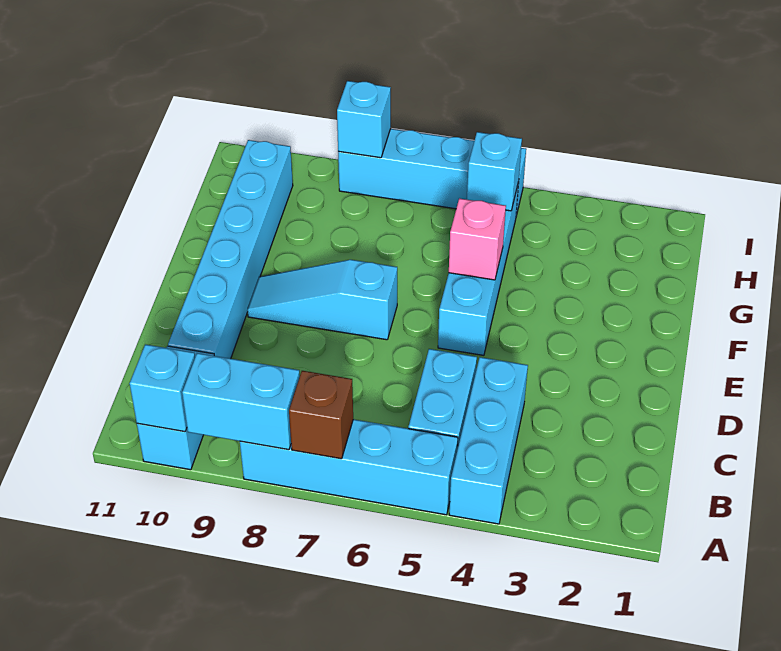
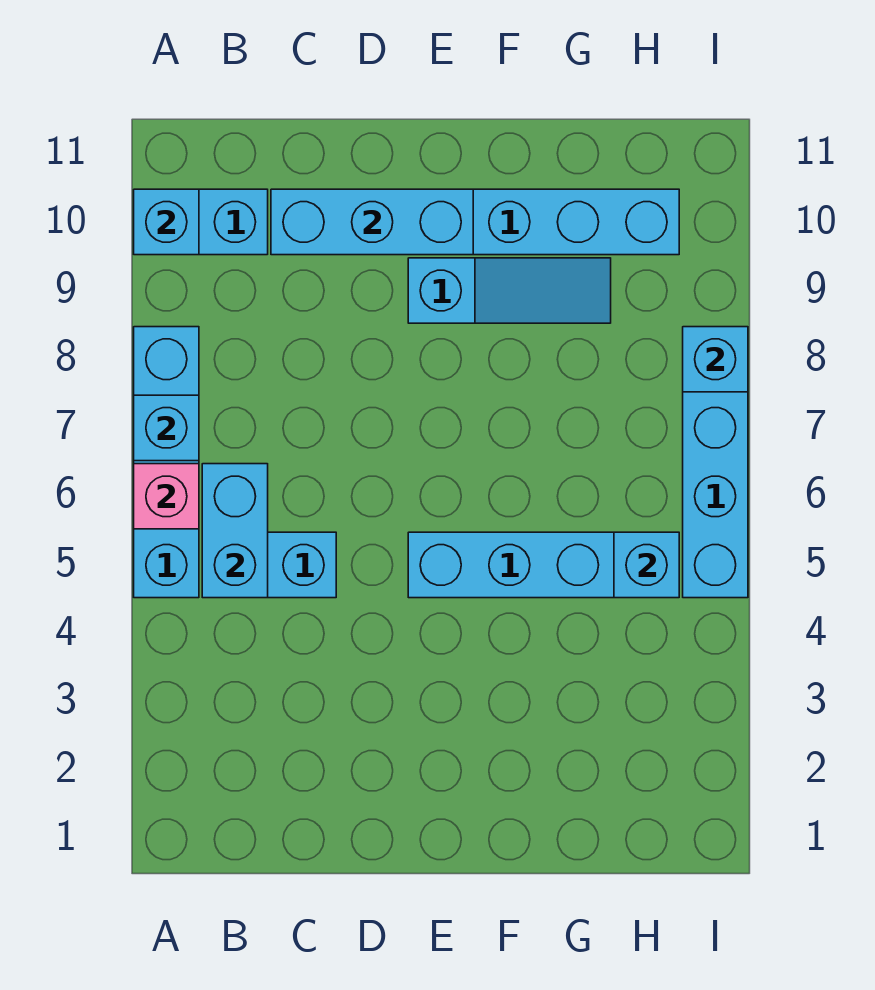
cyan brick A4:C4 level 1 -> cyan brick C10:E10 level 2
brown brick A7 level 2 -> cyan brick A7 level 2
cyan brick A8:A9 level 2 -> cyan brick B5:B6 level 2
cyan slope E7:E9 level 1 top 7 -> cyan slope E9:G9 level 1 top E
pink brick F5 level 2 -> pink brick A6 level 2

